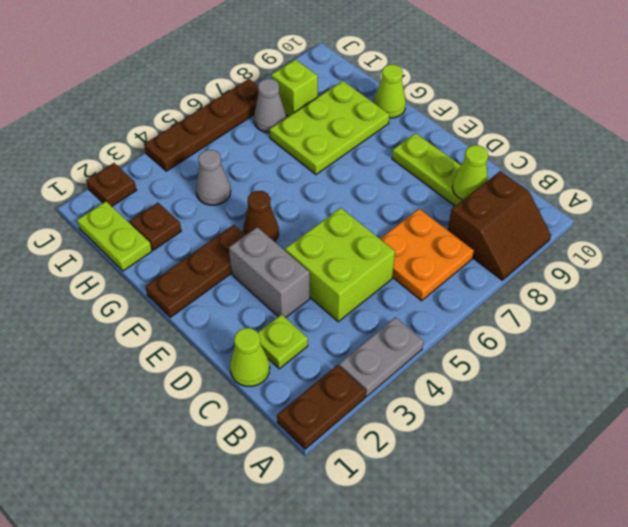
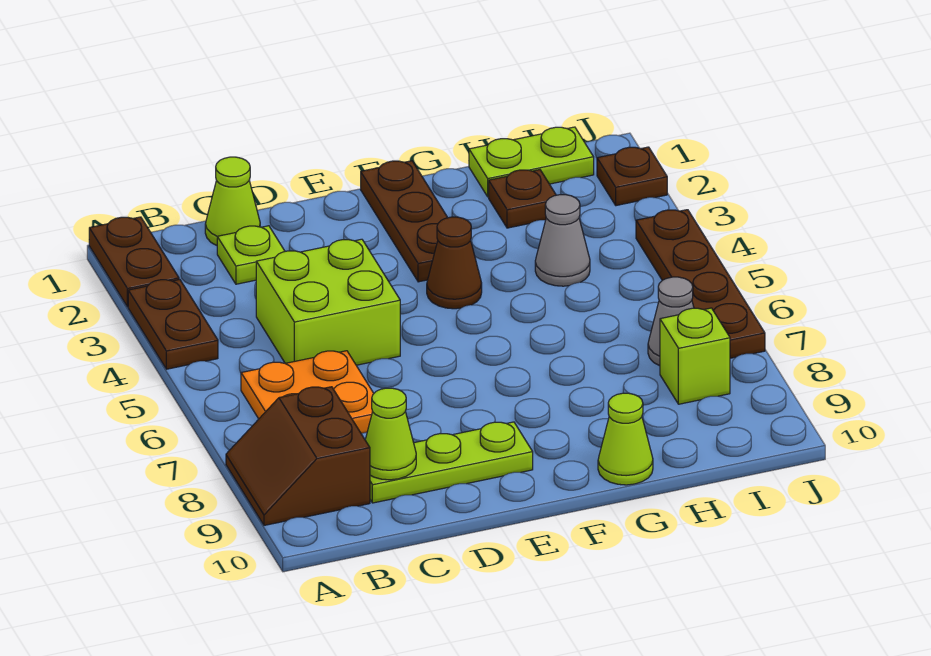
grey plate A3:A4 level 1 -> brown plate A3:A4 level 1
grey brick D3:E3 level 1 -> none
lime plate G7:H9 level 1 -> none

